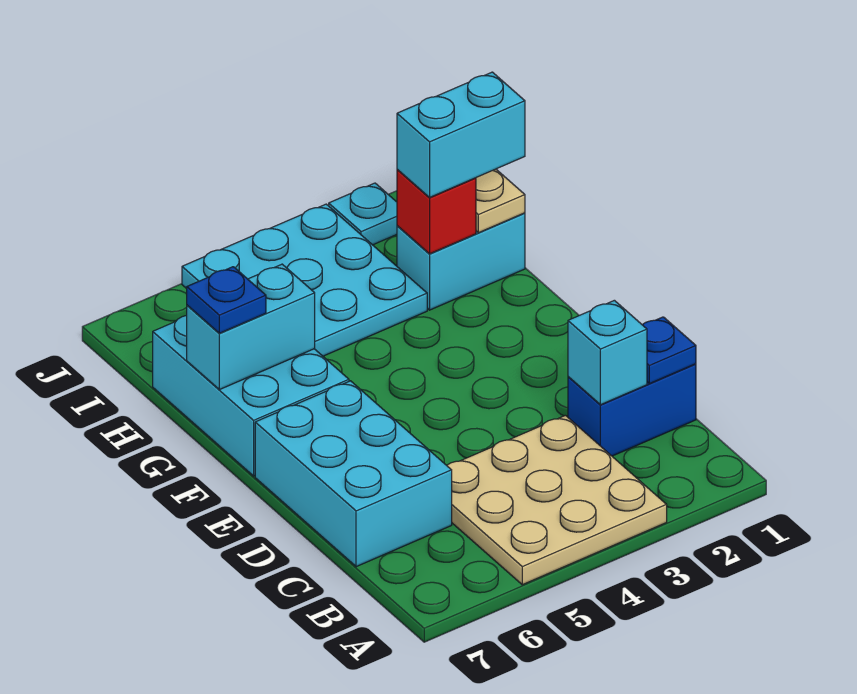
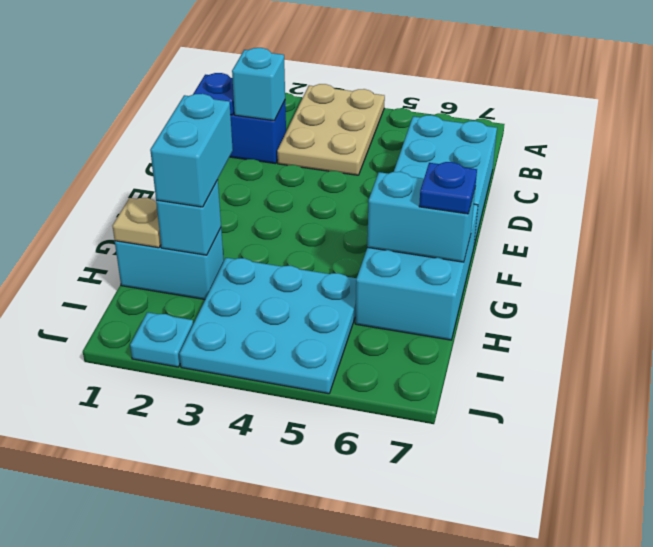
tan plate A3:C5 level 1 -> tan plate A3:C4 level 1
cyan brick H1:H2 level 3 -> cyan brick G2:H2 level 3
red brick H2 level 2 -> cyan brick H2 level 2

